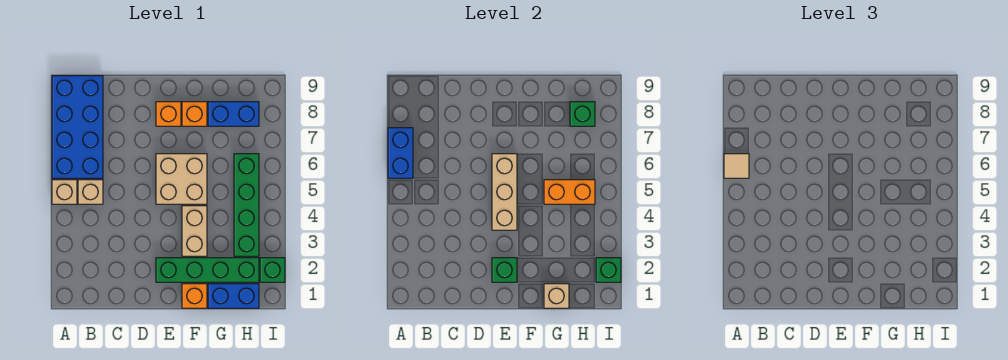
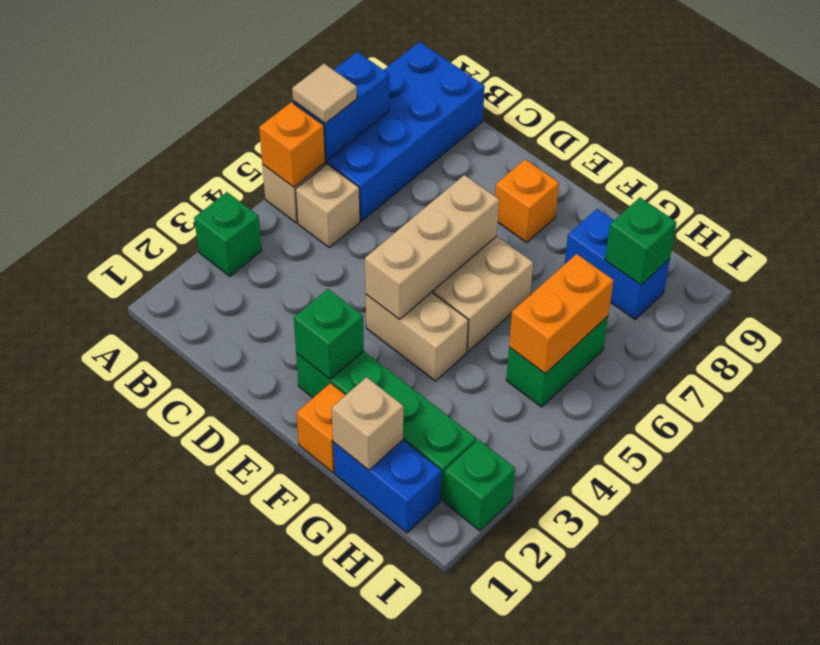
tan brick F3:F4 level 1 -> tan brick E4:F4 level 1
orange brick F8 level 1 -> orange brick A5 level 2
orange brick G5:H5 level 2 -> orange brick H5:H6 level 2
green brick H3:H6 level 1 -> green brick H5:H6 level 1
green brick I2 level 2 -> green brick A3 level 1

